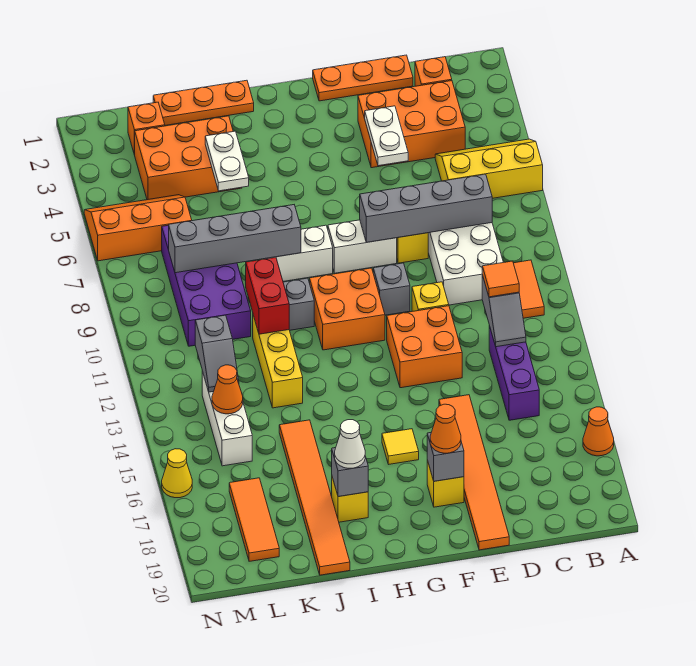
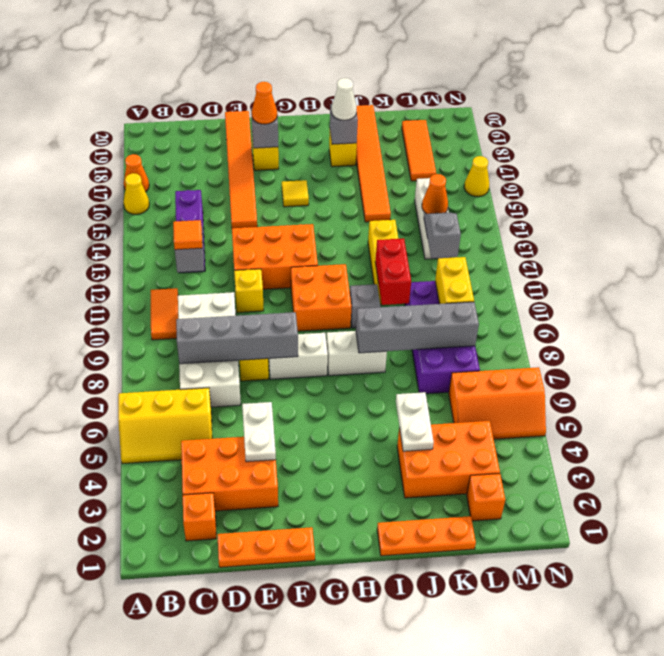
none -> yellow cone A16 level 1
orange brick E12:F13 level 1 -> orange brick E12:G13 level 1
grey brick F10 level 1 -> none
none -> yellow brick L9:L10 level 2

